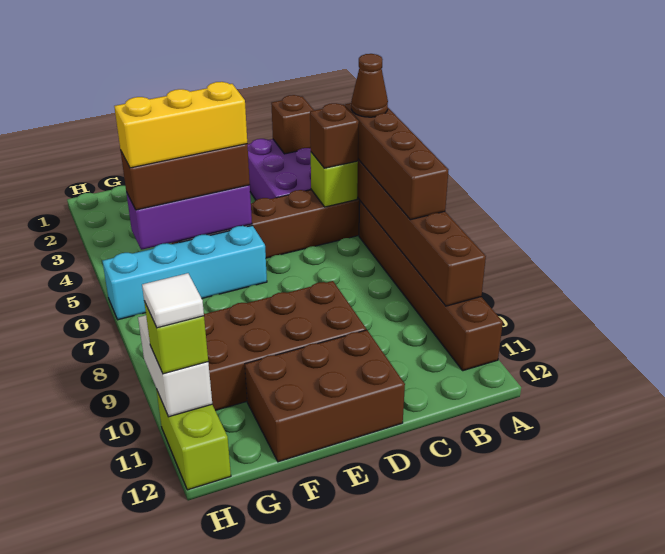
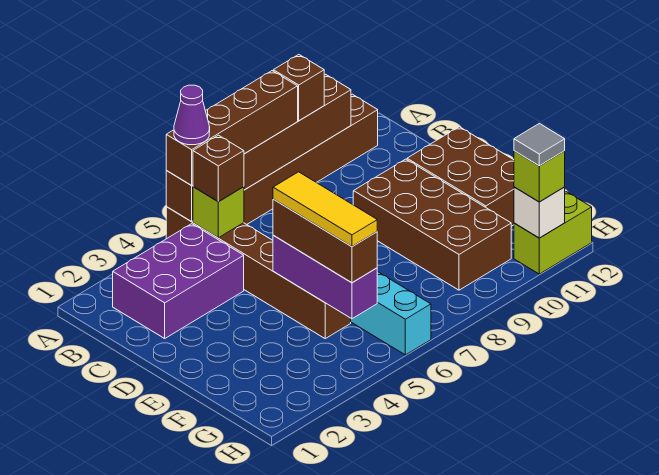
brown cone A5 level 4 -> purple cone A5 level 4
brown brick B2 level 2 -> brown brick A9 level 3
yellow brick E5:G5 level 4 -> yellow tile E5:G5 level 4
white brick H10:H11 level 2 -> white brick H11 level 2
white tile H11 level 4 -> grey tile H11 level 4

